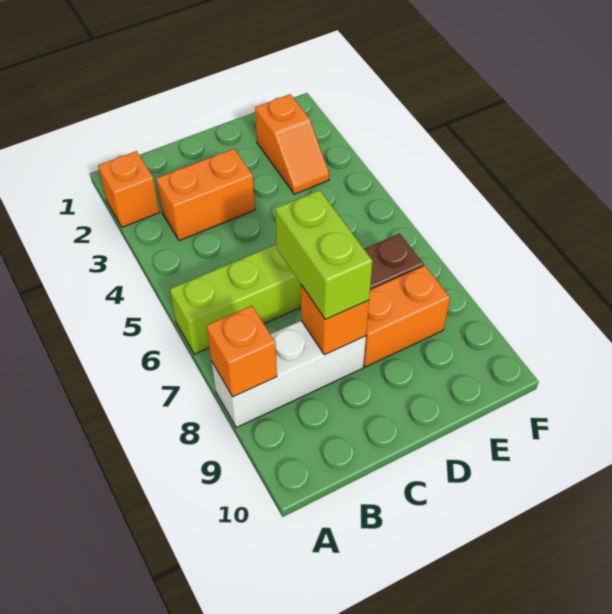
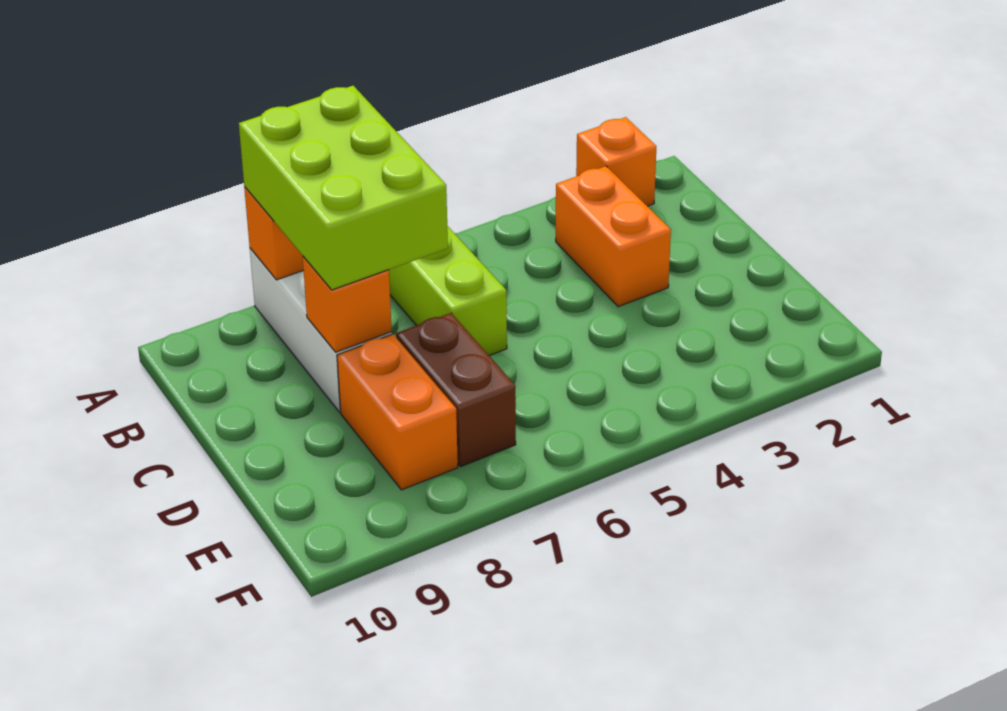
lime brick C7:C8 level 3 -> lime brick A7:C8 level 3
orange slope E2:E3 level 1 top 2 -> none

